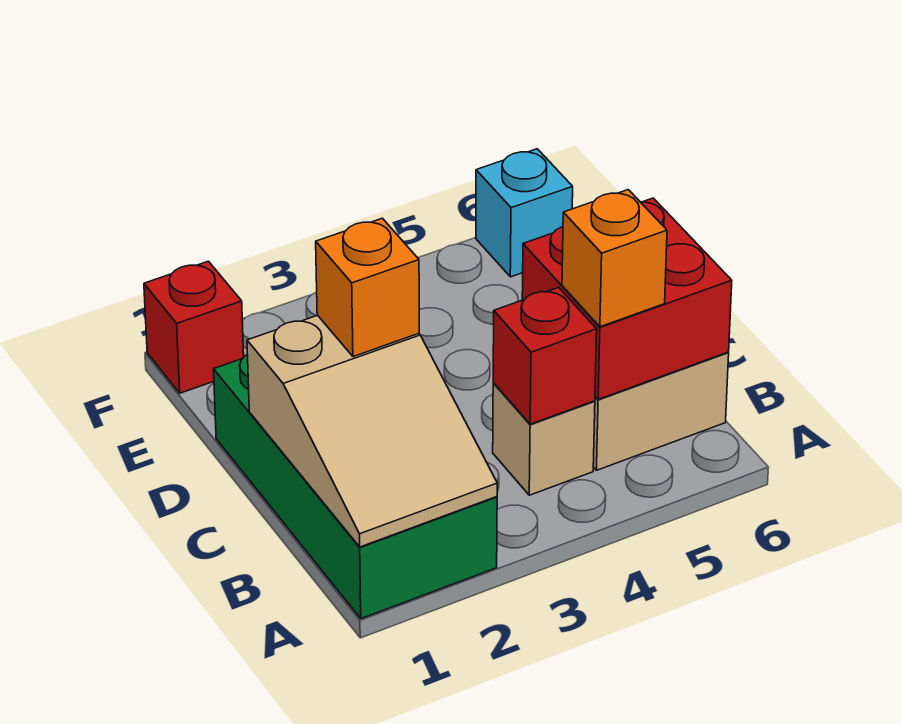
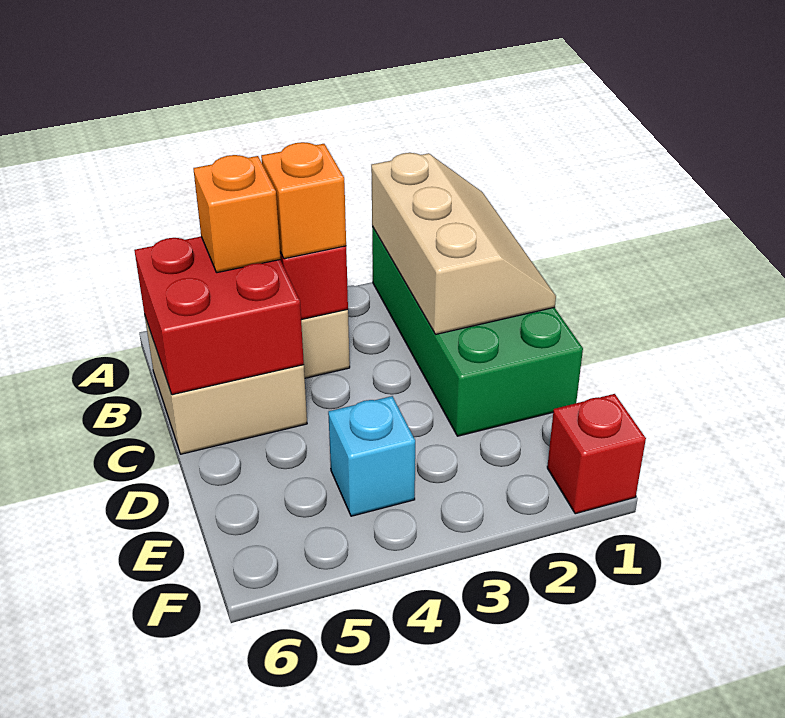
tan slope A1:C2 level 2 top C -> tan slope A1:C2 level 2 top 2
orange brick C2 level 3 -> orange brick B4 level 3
cyan brick F6 level 1 -> cyan brick E4 level 1

